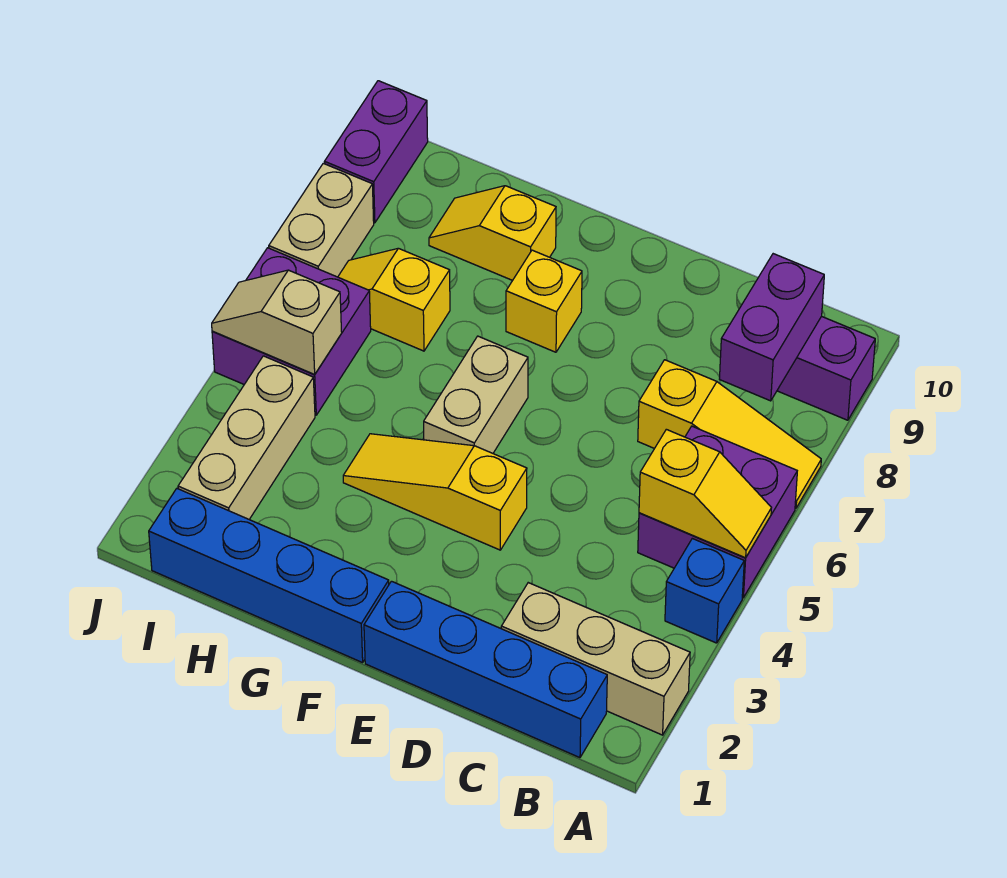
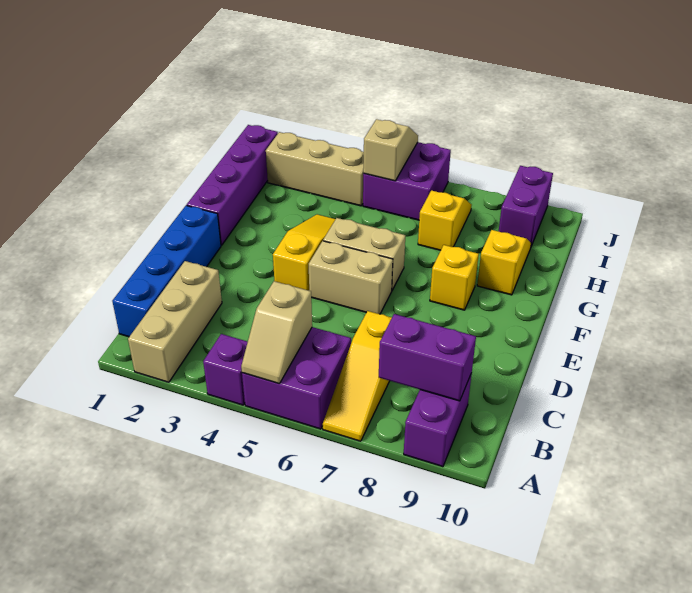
blue brick A4 level 1 -> purple brick A4 level 1
yellow slope A5:B5 level 2 top B -> tan slope A5:B5 level 2 top B
blue brick F1:I1 level 1 -> purple brick F1:I1 level 1
tan brick J7:J8 level 1 -> tan brick E5:E6 level 1
purple brick J9:J10 level 1 -> purple brick I9:J9 level 1

